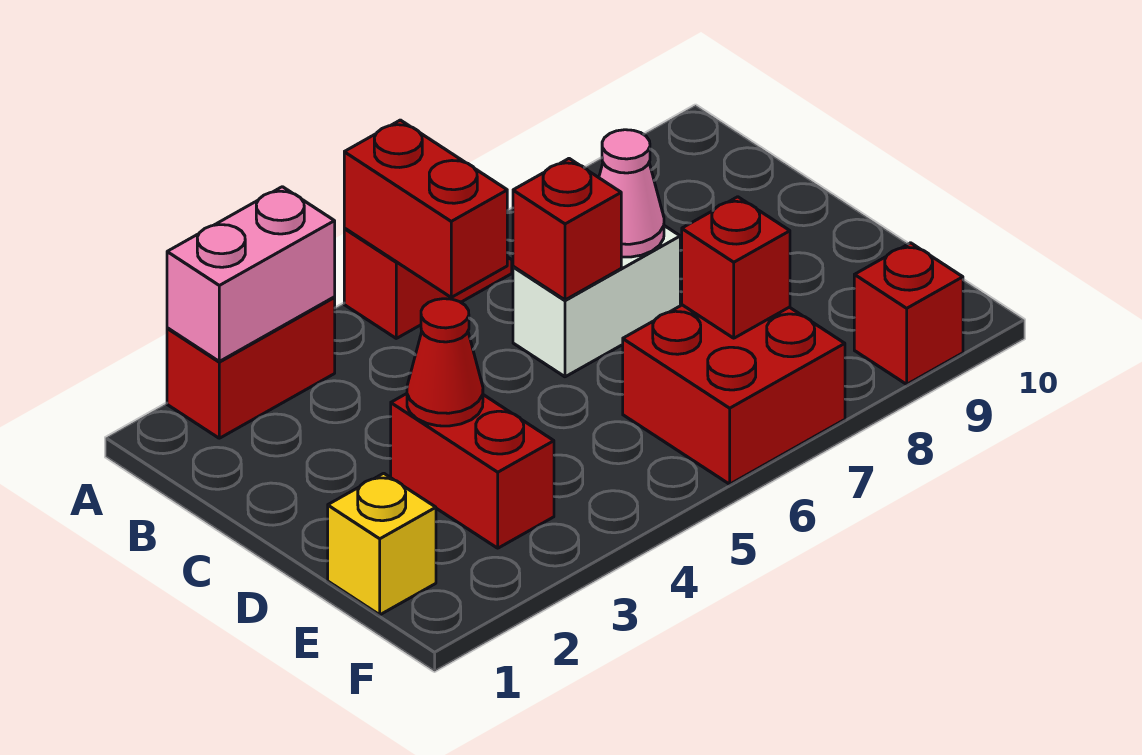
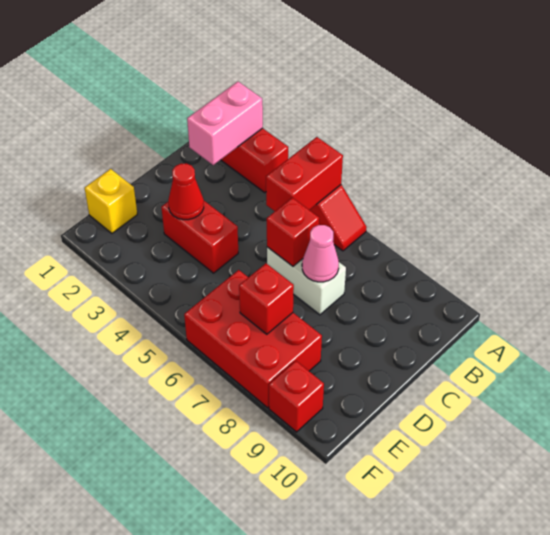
pink brick A2:A3 level 2 -> pink brick A2:B2 level 2
red brick D3:E3 level 1 -> red brick D3:D4 level 1
red brick E6:F7 level 1 -> red brick E6:F8 level 1

